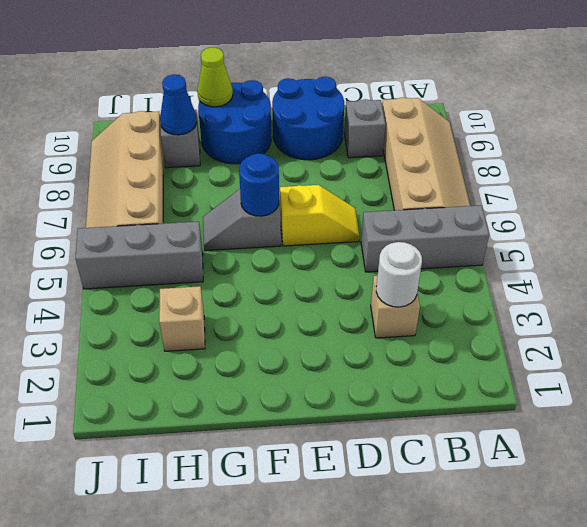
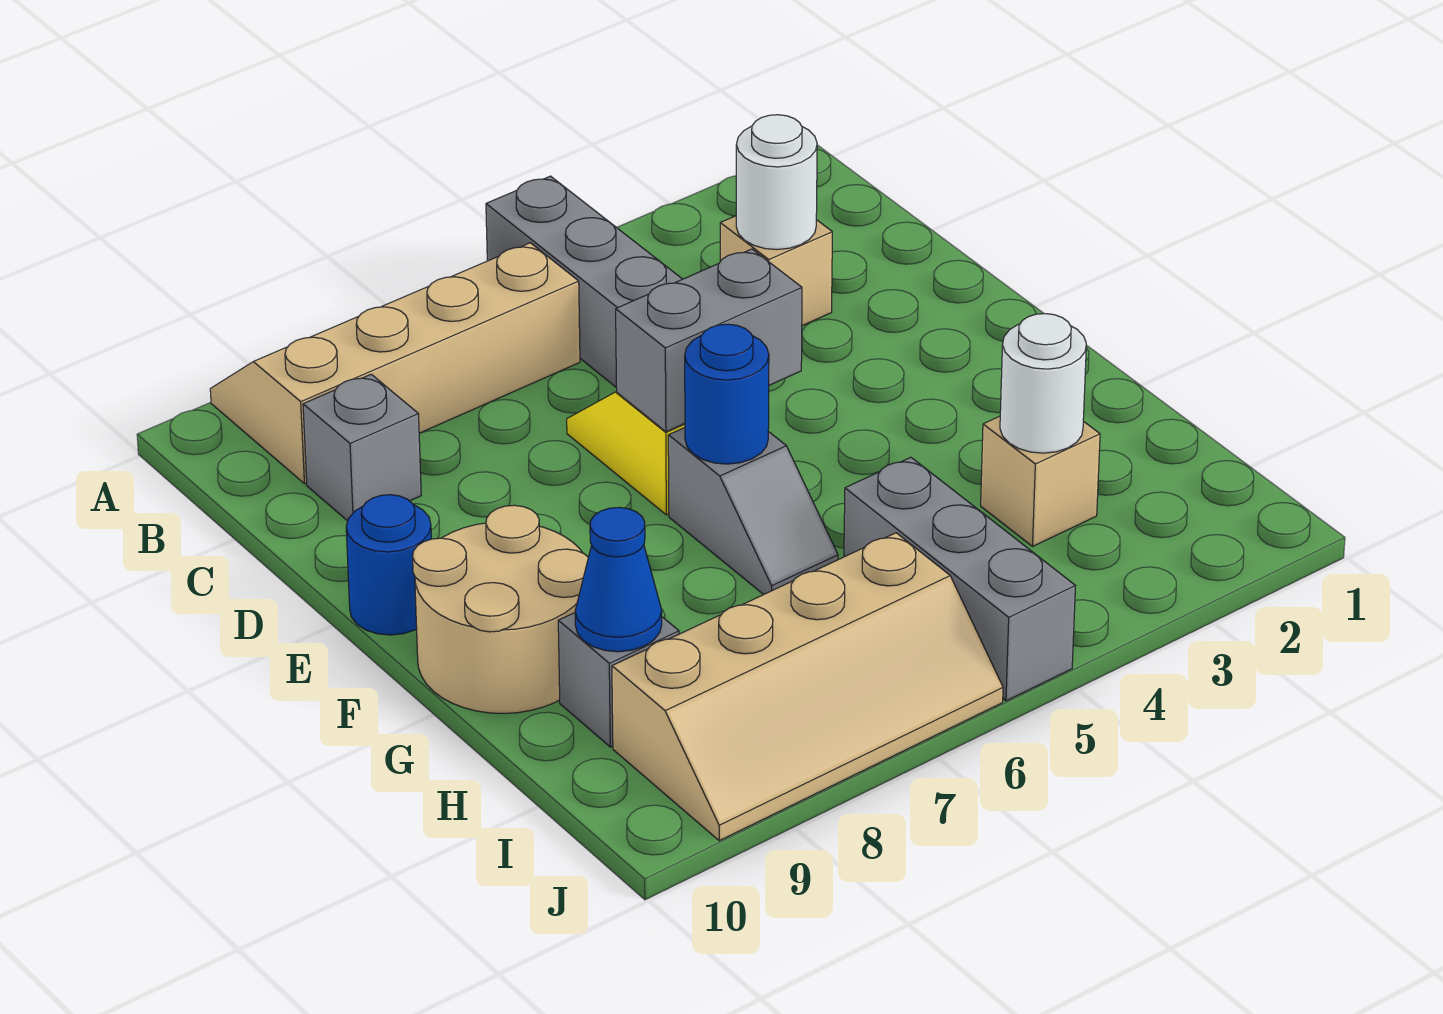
blue round brick D9:E10 level 1 -> blue round brick E10 level 1
none -> grey brick E5:E6 level 2
blue round brick F9:G10 level 1 -> tan round brick F9:G10 level 1
lime cone G10 level 2 -> none
none -> white round brick H3 level 2

